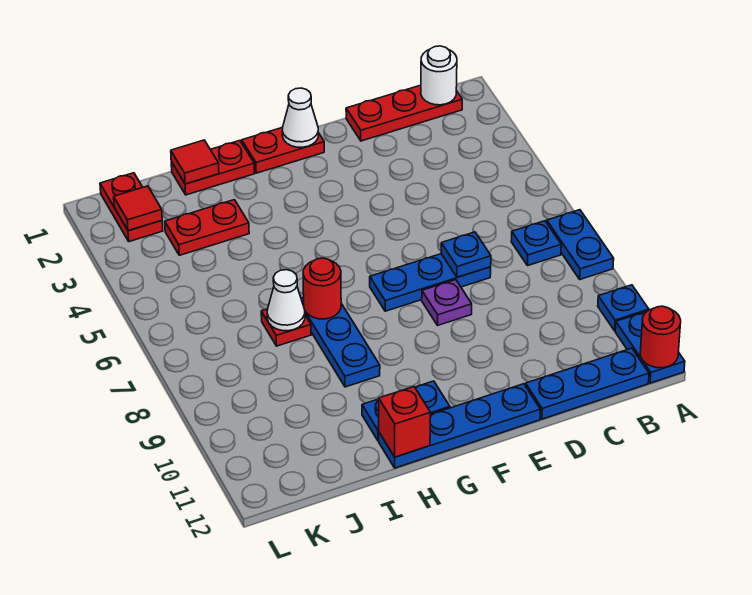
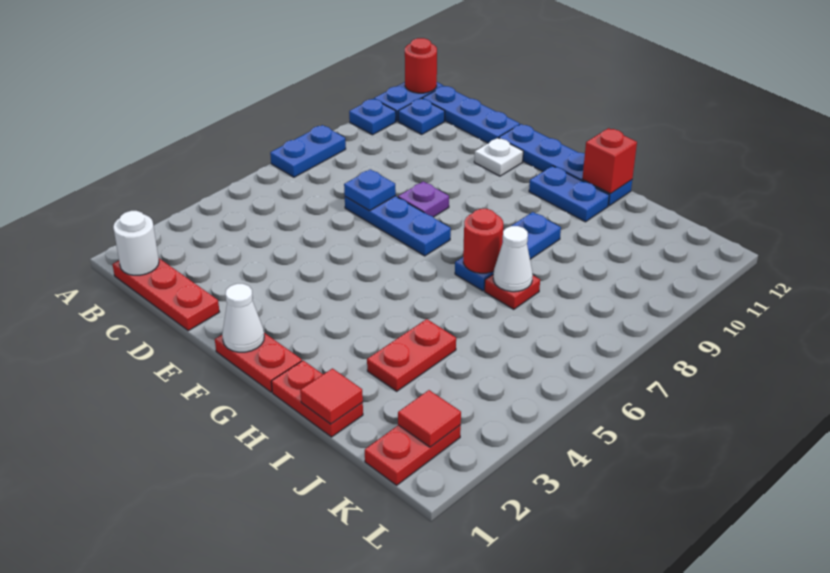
blue plate B7 level 1 -> blue plate B11 level 1
none -> white plate E11 level 1
red plate I3:J3 level 1 -> red plate I3:I4 level 1

